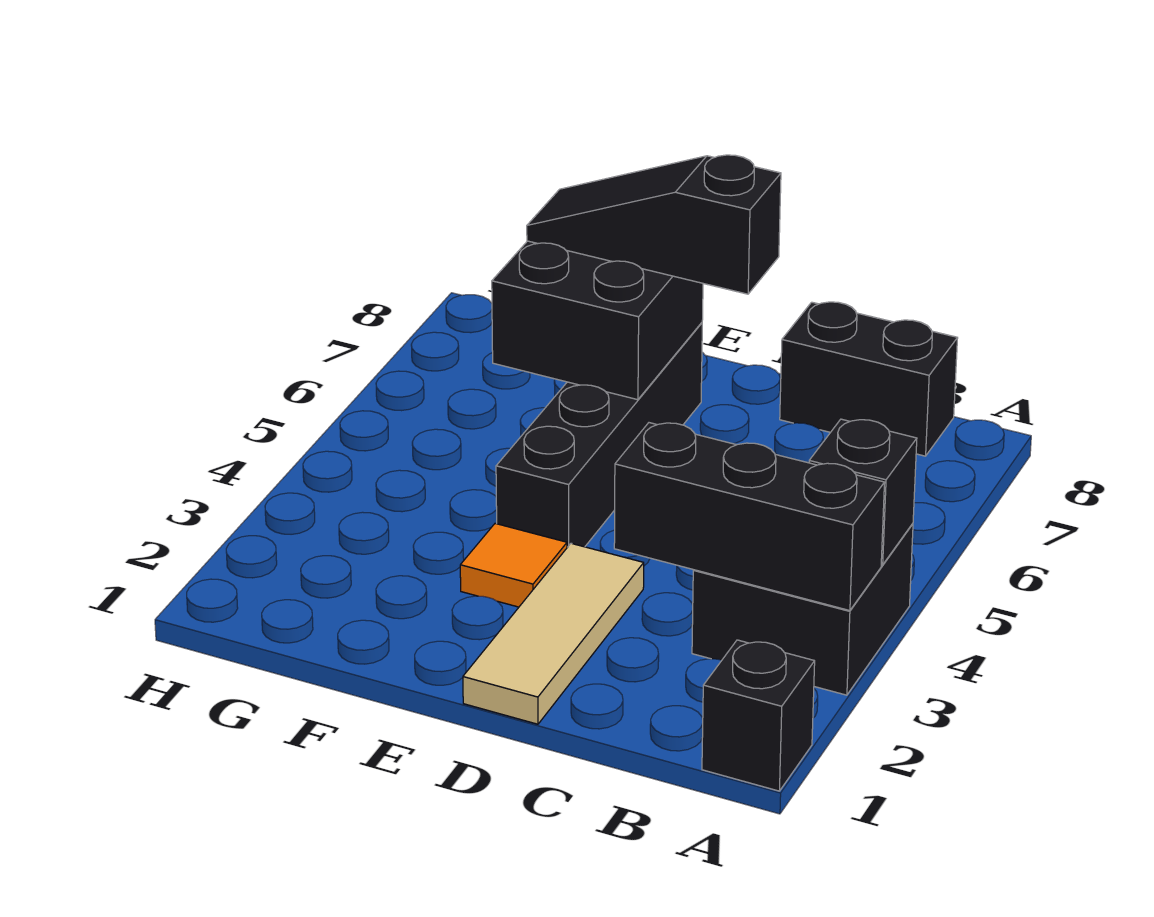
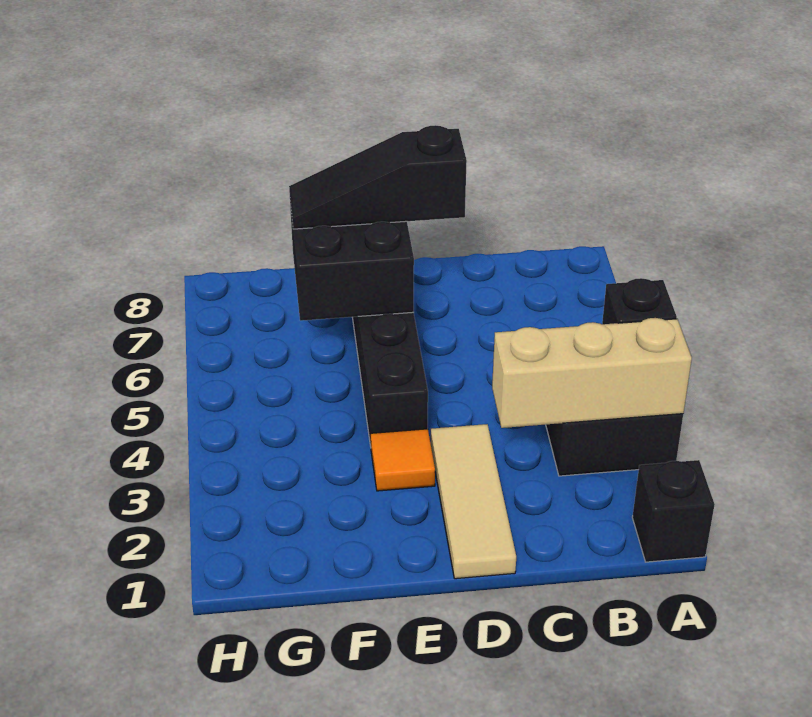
black brick A3:C3 level 2 -> tan brick A3:C3 level 2
black brick B8:C8 level 1 -> none

